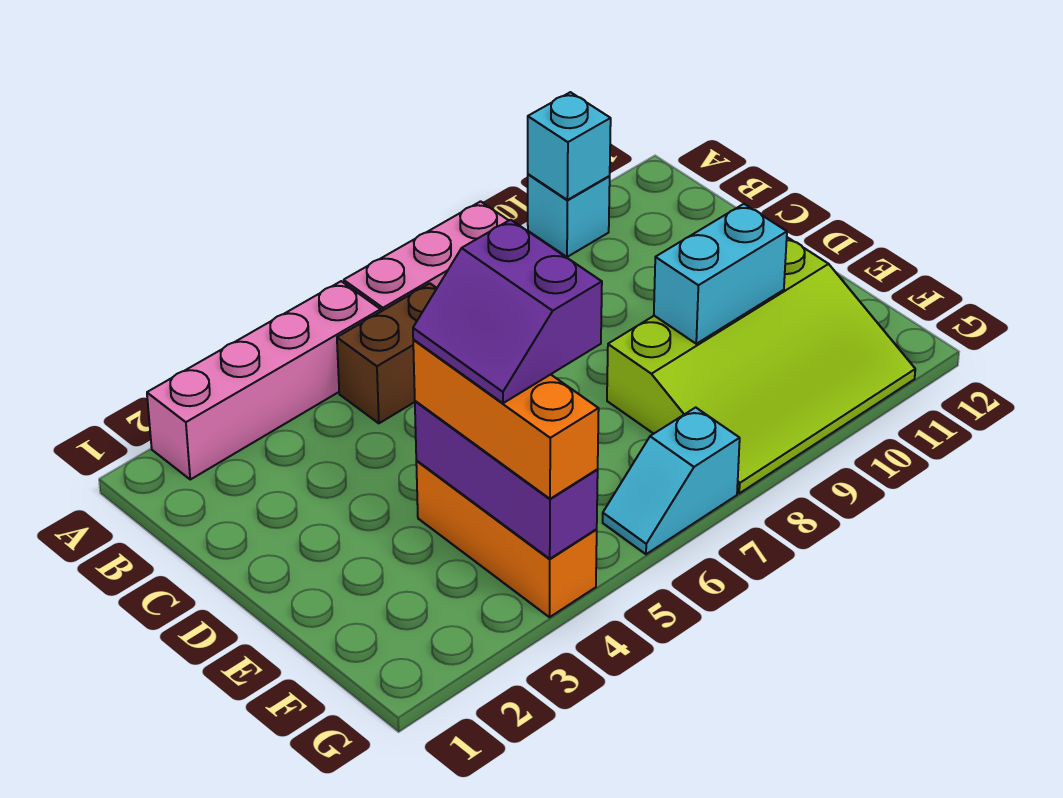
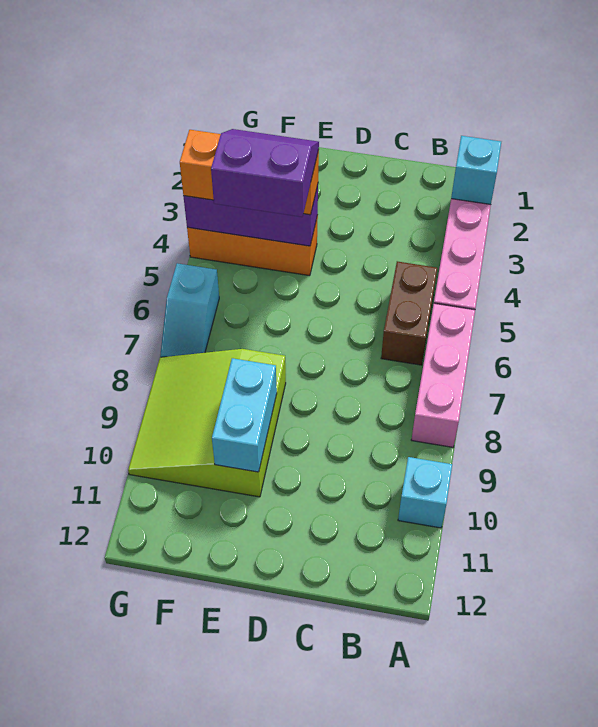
cyan brick A10 level 2 -> cyan brick A2 level 2
lime slope E8:G11 level 1 top E -> lime slope E8:G10 level 1 top E
cyan slope G6:G7 level 1 top 7 -> cyan slope G6:G7 level 1 top 6

